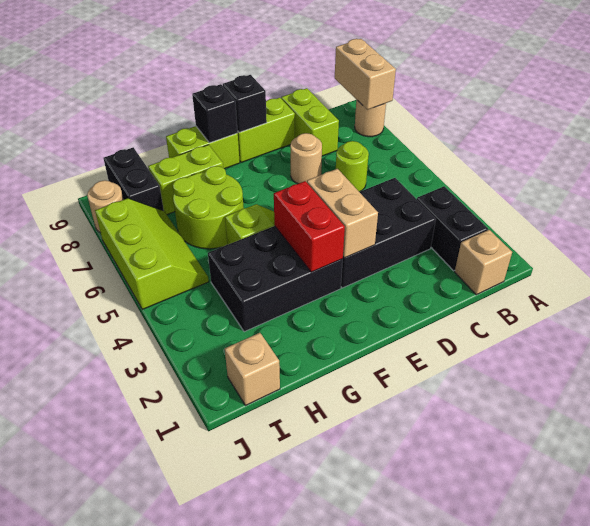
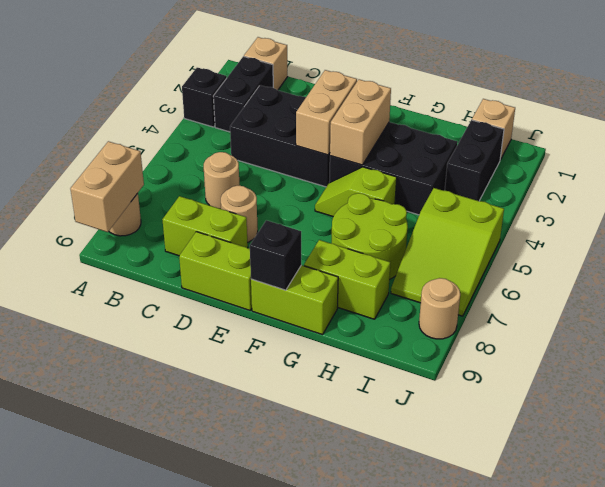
lime round brick C6 level 1 -> tan round brick C6 level 1
lime brick C8:C9 level 1 -> lime brick C8:D8 level 1
black brick E9 level 2 -> black brick A3 level 1
red brick F3:F4 level 2 -> tan brick F3:F4 level 2
lime slope I5:J7 level 1 top J -> lime slope I5:J7 level 1 top 5
black brick I8:I9 level 1 -> black brick I2:I3 level 1

